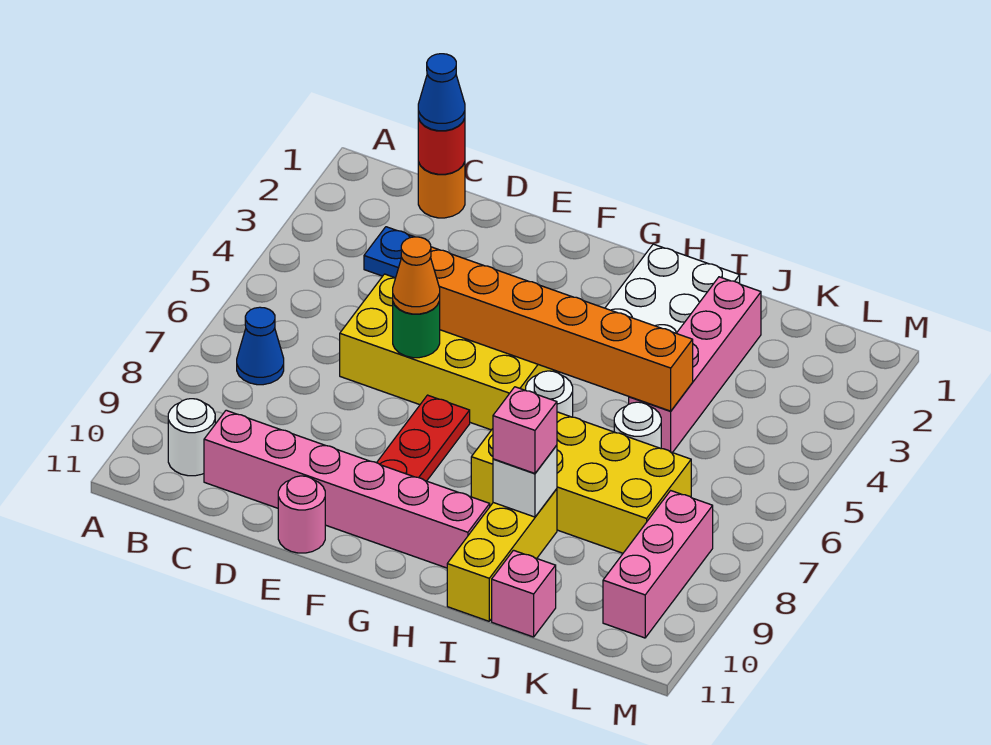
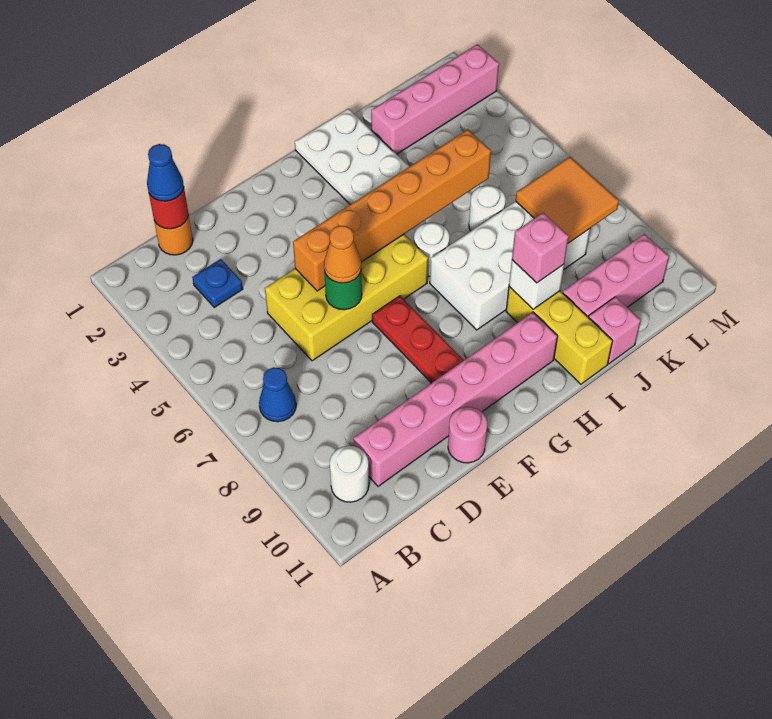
yellow brick H7:K8 level 1 -> white brick H7:K8 level 1
pink brick J2:J5 level 1 -> pink brick J2:M2 level 1
none -> orange tile K7:L8 level 2
pink brick L8:L10 level 1 -> pink brick J10:L10 level 1

